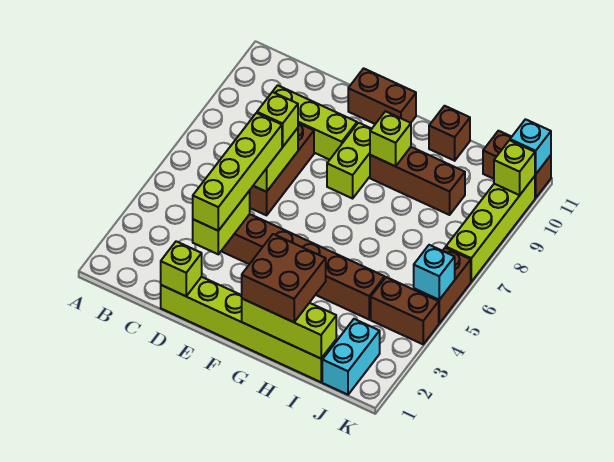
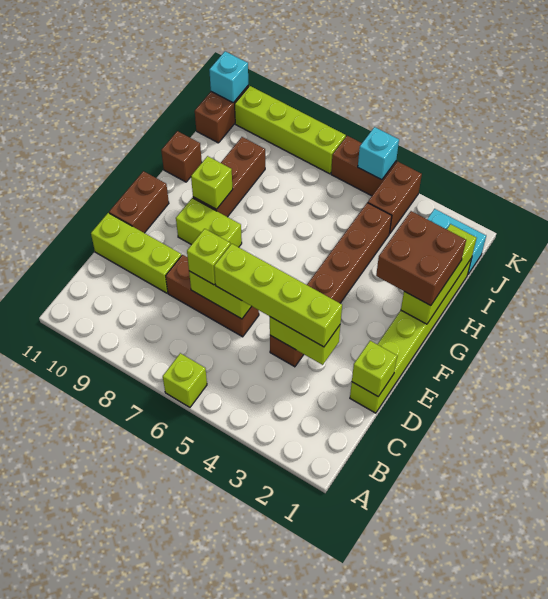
lime brick C9:E9 level 1 -> lime brick D9:D11 level 1
lime brick K10 level 2 -> lime brick A6 level 1

